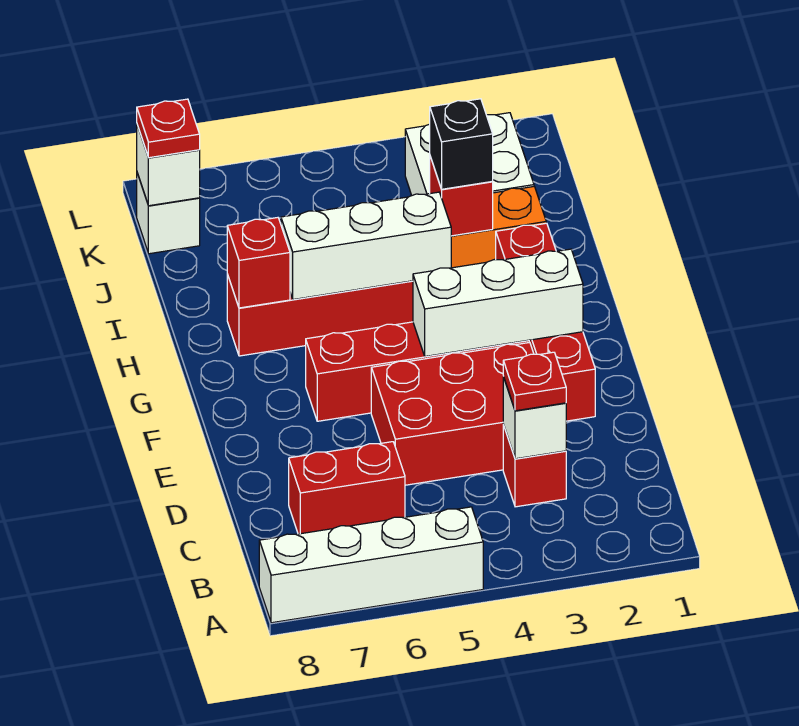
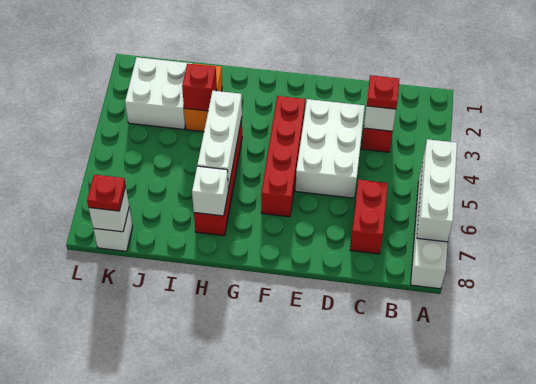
red brick D3:E5 level 1 -> white brick D3:E5 level 1
red brick E2:H2 level 1 -> none
white brick F2:F4 level 2 -> white brick A5:A7 level 2
red brick H7 level 2 -> white brick H7 level 2
black brick I3 level 3 -> none

